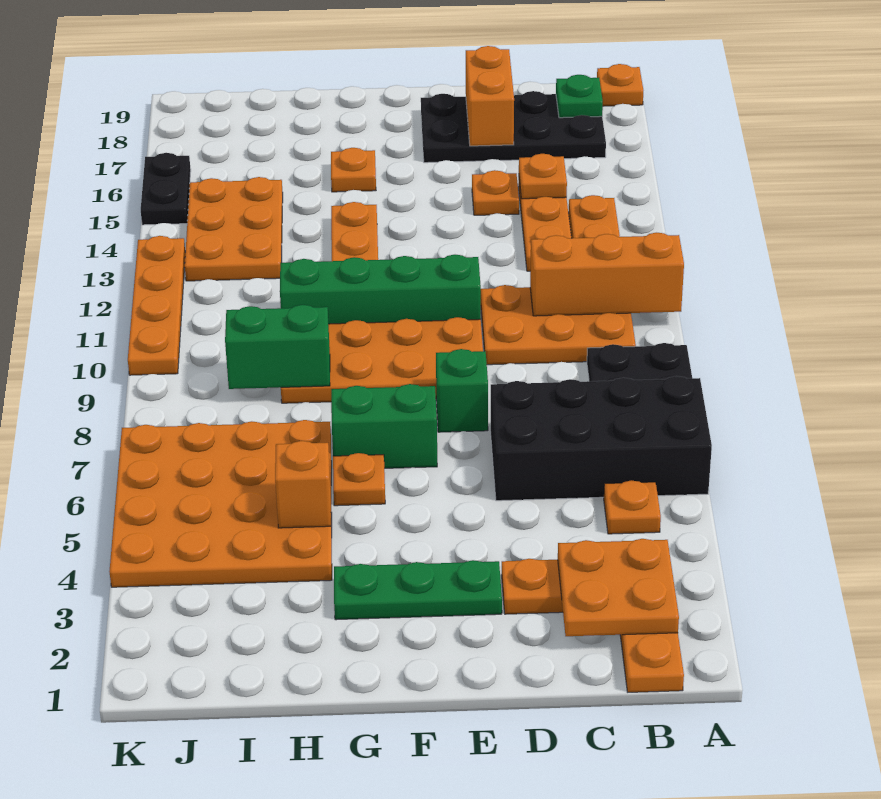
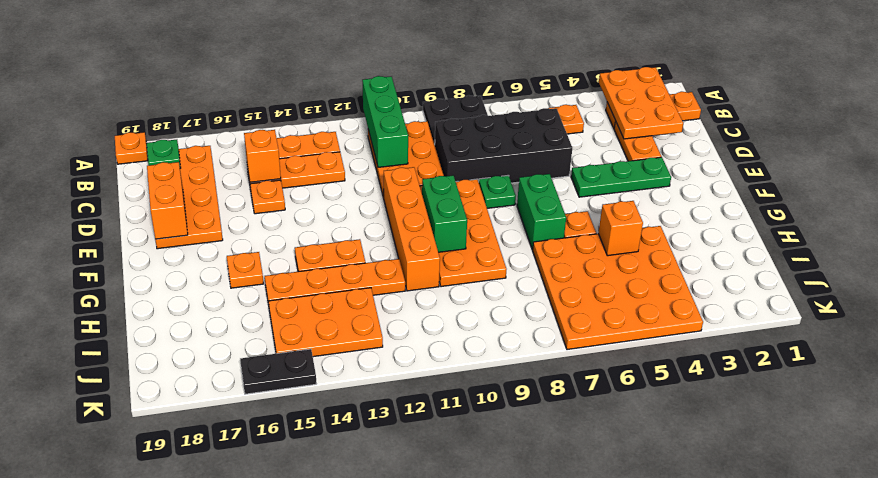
black brick A6:D7 level 1 -> black brick C6:D9 level 1
orange brick A11:C11 level 2 -> green brick A11:C11 level 2
orange plate B2:C3 level 2 -> orange plate A2:C3 level 2
black plate B17:E18 level 1 -> orange plate B17:E18 level 1
orange plate C15 level 2 -> orange brick C15 level 2
orange brick D17:D18 level 2 -> orange brick D18:E18 level 2
green plate E3:G3 level 1 -> green plate E3:E5 level 1
green brick E8 level 1 -> green plate E8 level 1
green brick E11:H11 level 1 -> orange brick E11:H11 level 1
green brick H9:I9 level 2 -> green brick F10:G10 level 2
orange plate K10:K13 level 1 -> orange plate H12:H15 level 1

